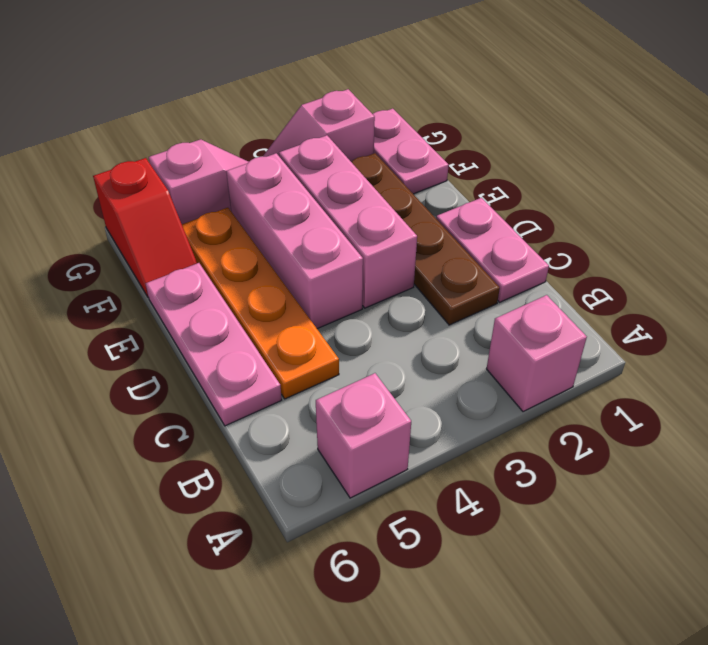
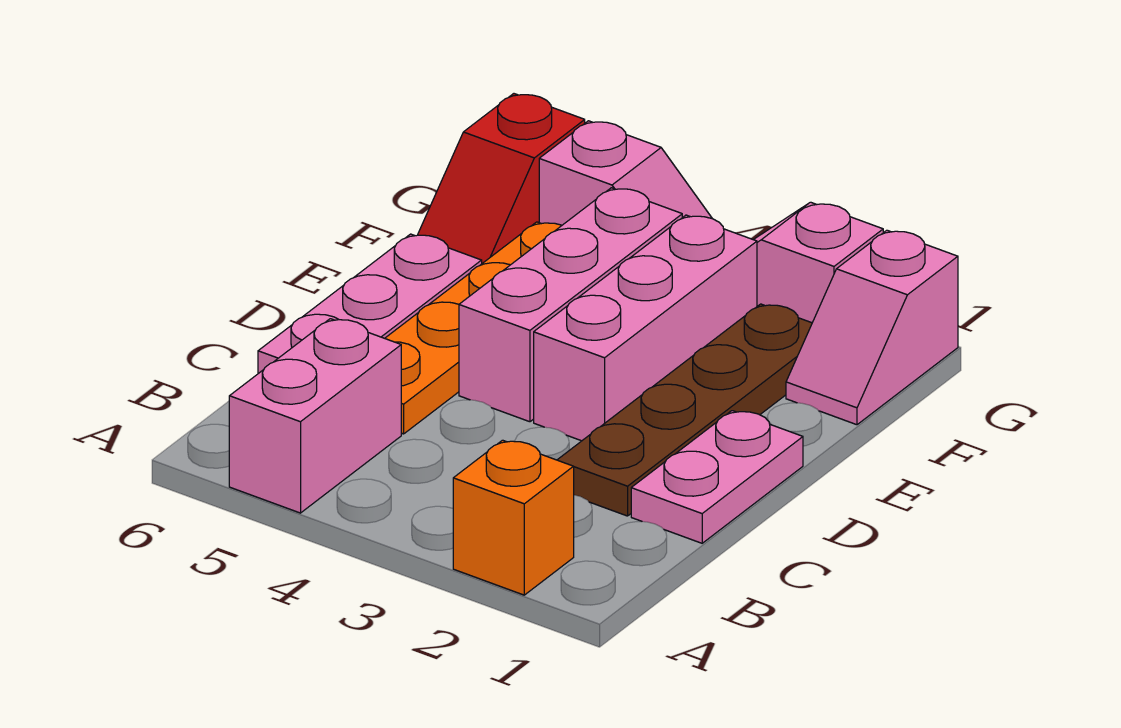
pink brick A2 level 1 -> orange brick A2 level 1
pink brick A5 level 1 -> pink brick A5:B5 level 1
pink plate F1:G1 level 1 -> pink slope F1:G1 level 1 top G

